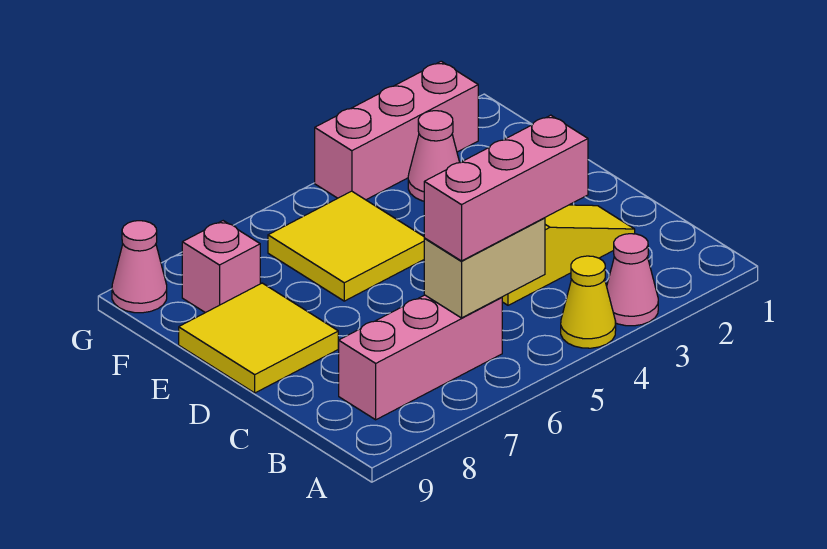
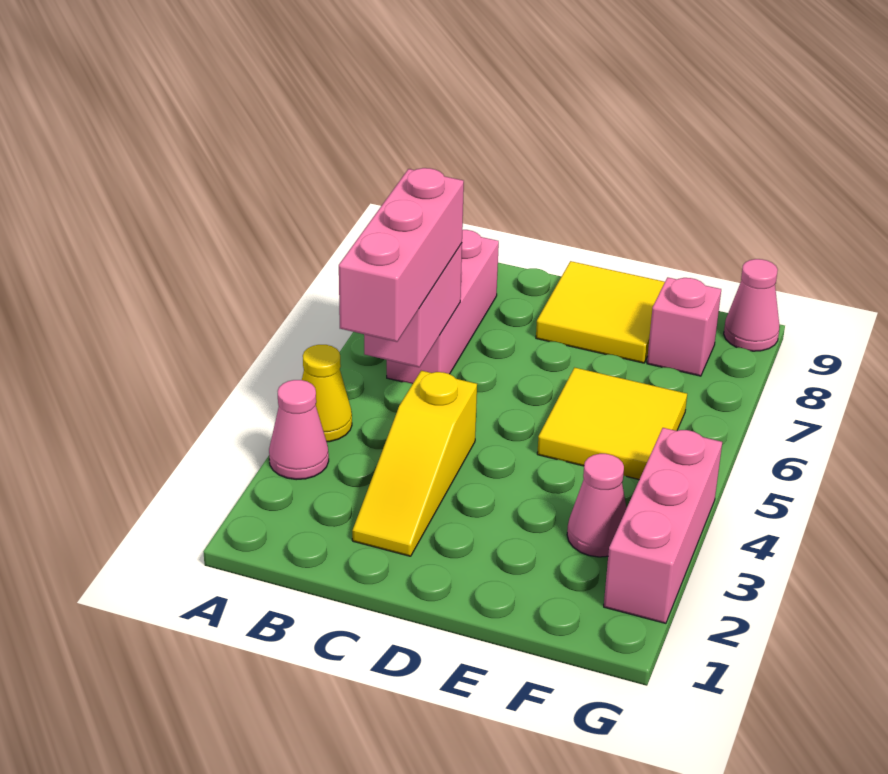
tan brick B5:B6 level 2 -> pink brick B5:B6 level 2

